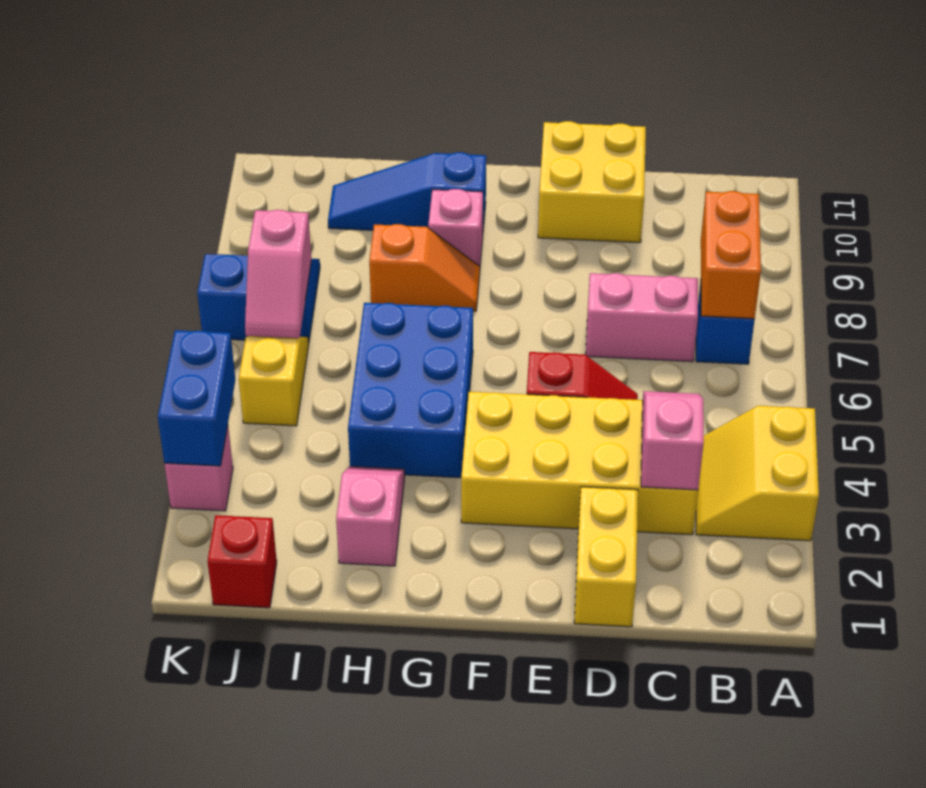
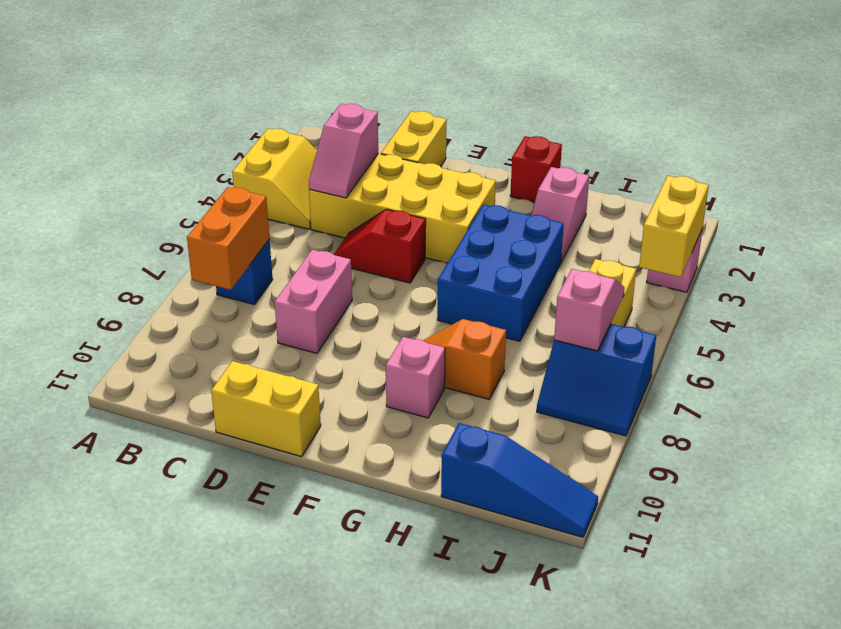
pink brick C7:D7 level 1 -> pink brick D7:D8 level 1
yellow brick D10:E11 level 1 -> yellow brick D11:E11 level 1
blue slope G10:I10 level 1 top G -> blue slope I11:K11 level 1 top I
red brick J1 level 1 -> red brick G1 level 1
blue brick K3:K4 level 2 -> yellow brick K3:K4 level 2

